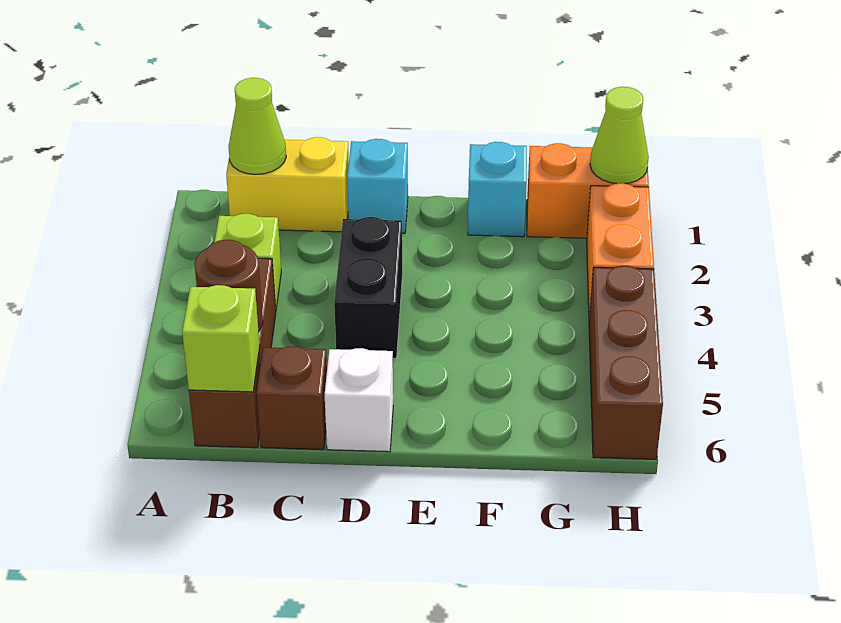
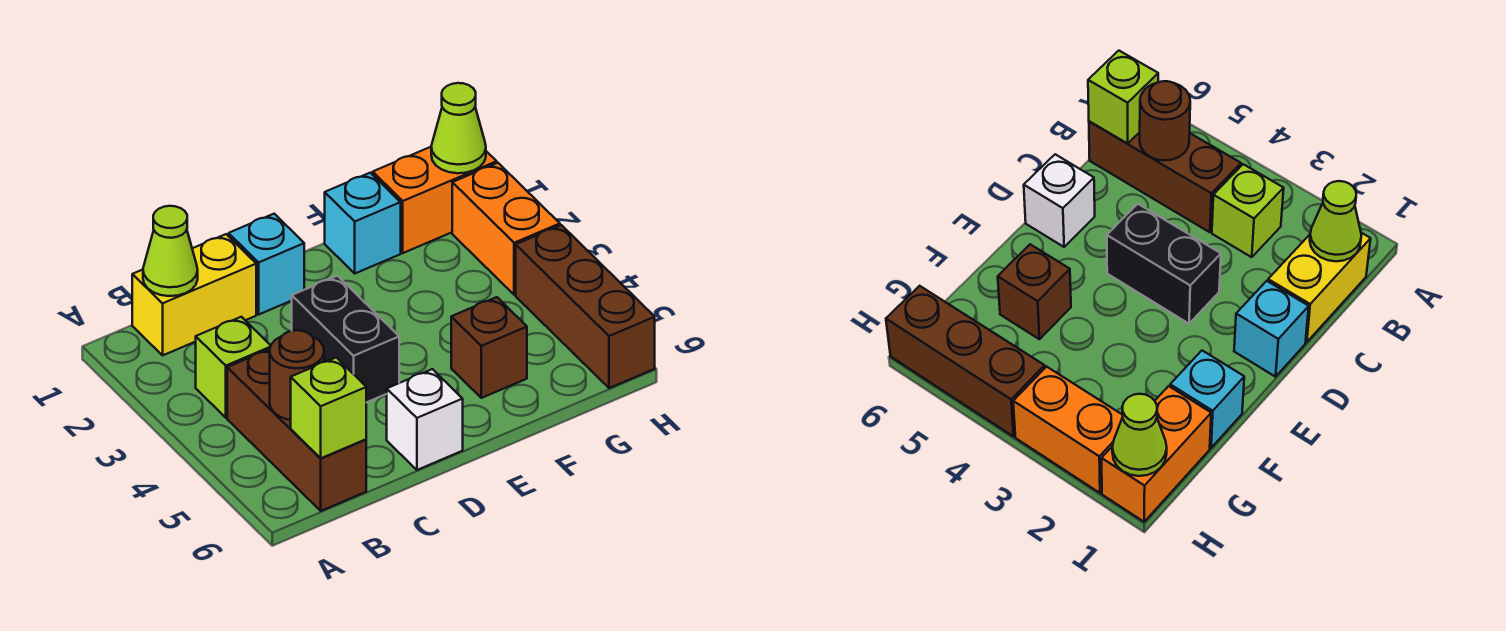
brown brick C6 level 1 -> brown brick F5 level 1

